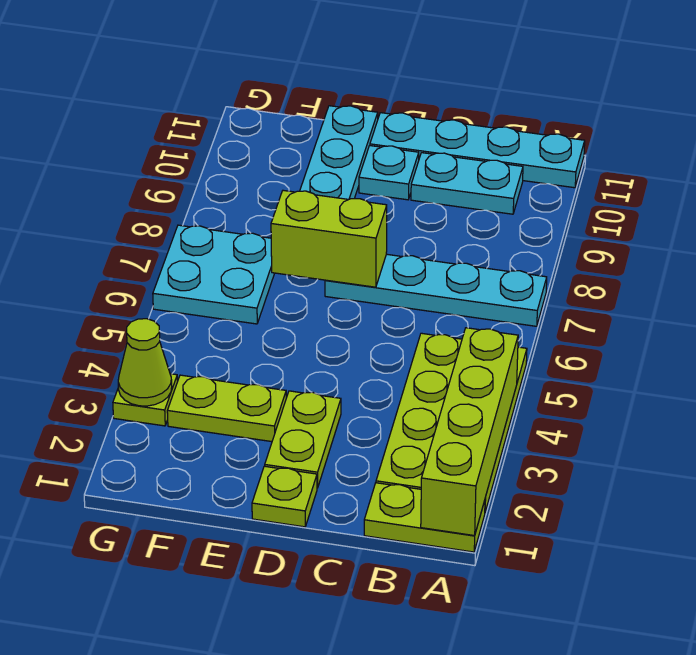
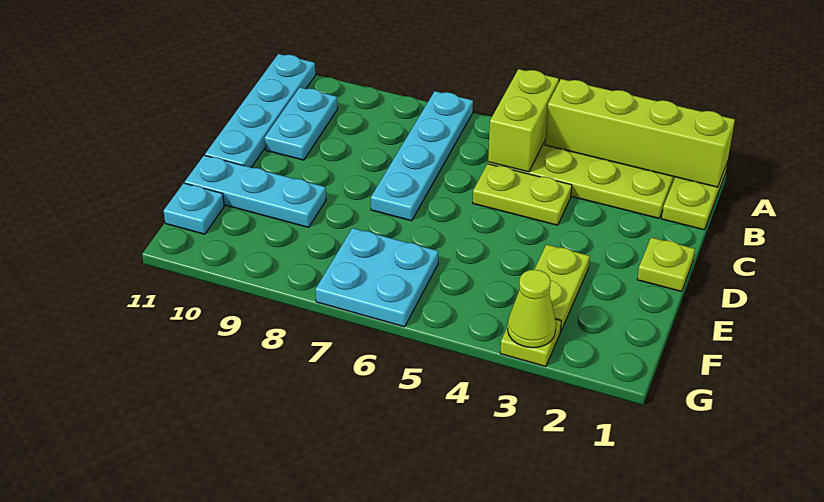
lime plate D2:D3 level 1 -> lime plate C4:C5 level 1
lime brick D7:E7 level 2 -> lime brick A5:B5 level 2
cyan plate D10 level 1 -> cyan plate F11 level 1

